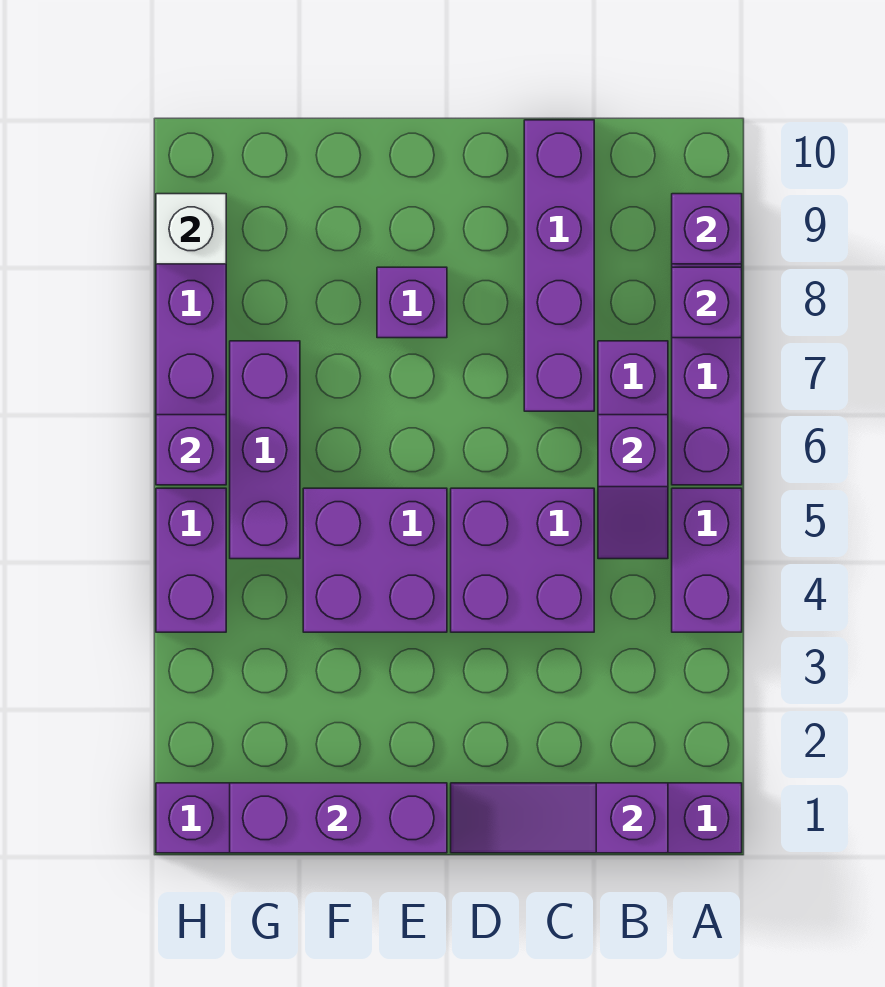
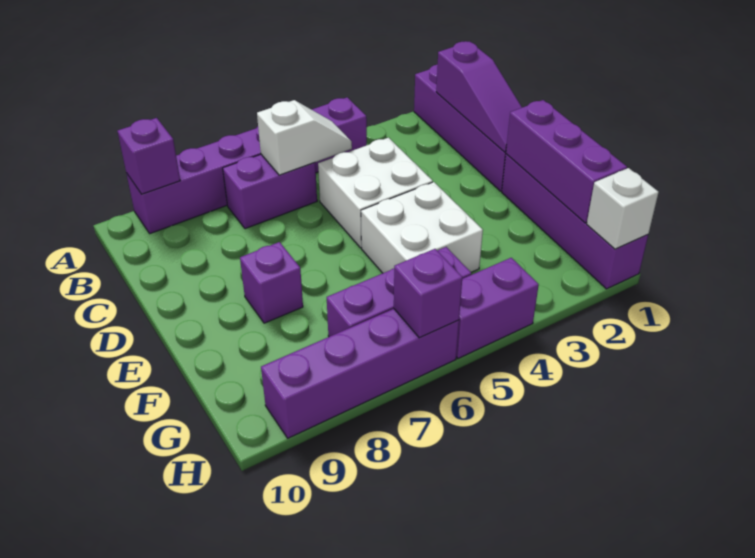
purple brick A8 level 2 -> none
purple slope B5:B6 level 2 top 6 -> white slope B5:B6 level 2 top 6
purple brick C4:D5 level 1 -> white brick C4:D5 level 1
purple brick C7:C10 level 1 -> none
purple brick E4:F5 level 1 -> white brick E4:F5 level 1
white brick H9 level 2 -> white brick H1 level 2

